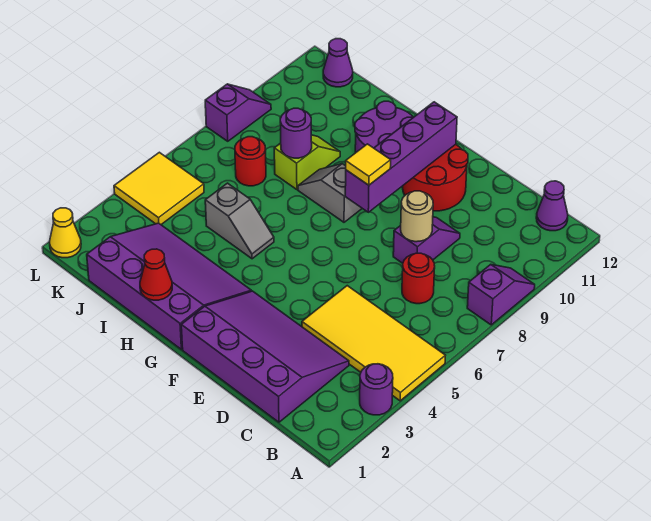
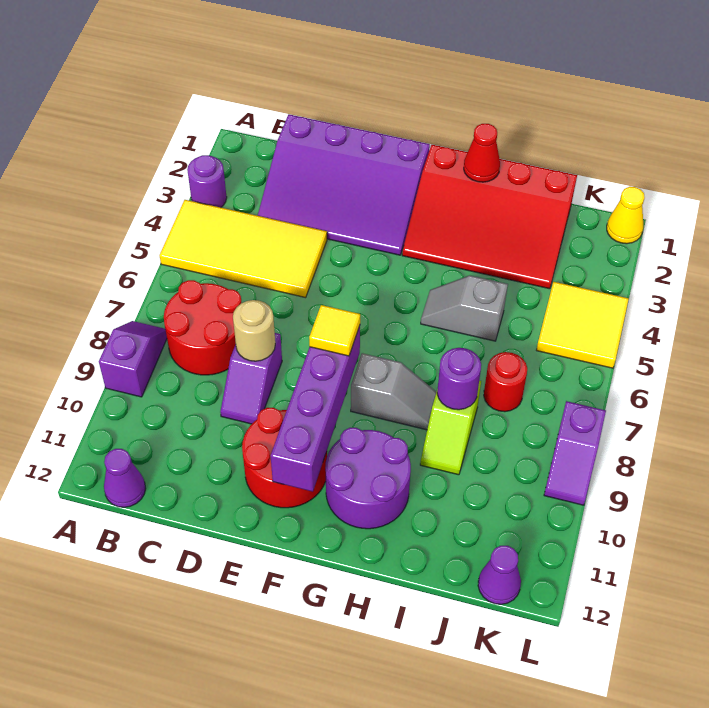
purple slope A8:A9 level 1 top 8 -> purple slope A8:A9 level 1 top 9
red round brick C7 level 1 -> red round brick B7:C8 level 1
purple slope G1:J3 level 1 top 1 -> red slope G1:J3 level 1 top 1

